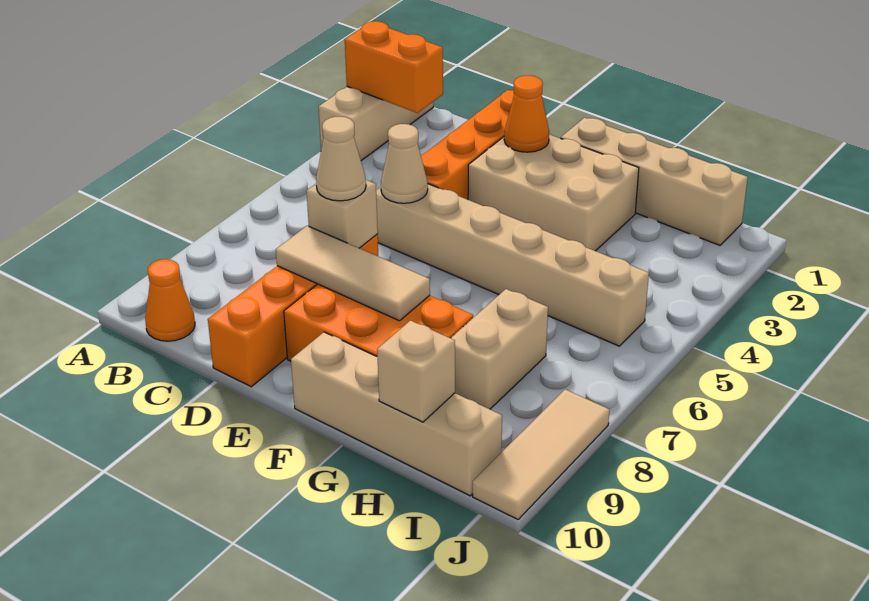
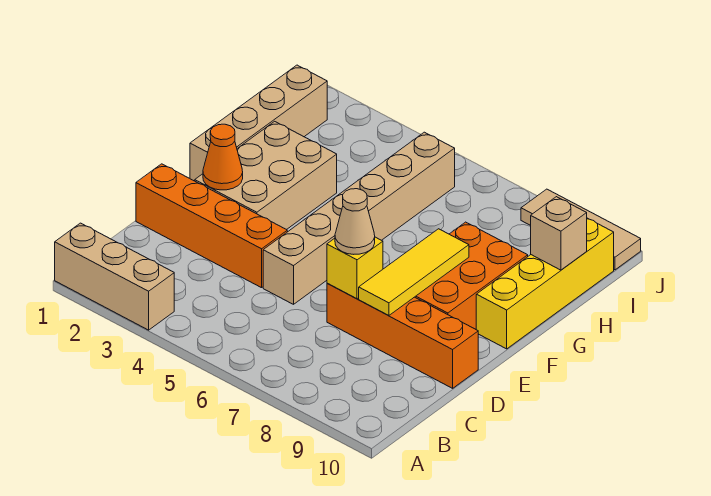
orange brick A2:B2 level 2 -> none
orange cone B10 level 1 -> none
tan cone D5 level 2 -> none
tan brick D7 level 2 -> yellow brick D7 level 2
tan tile D8:F8 level 2 -> yellow tile D8:F8 level 2
tan brick F10:I10 level 1 -> yellow brick F10:I10 level 1
tan brick H7:H8 level 1 -> none

